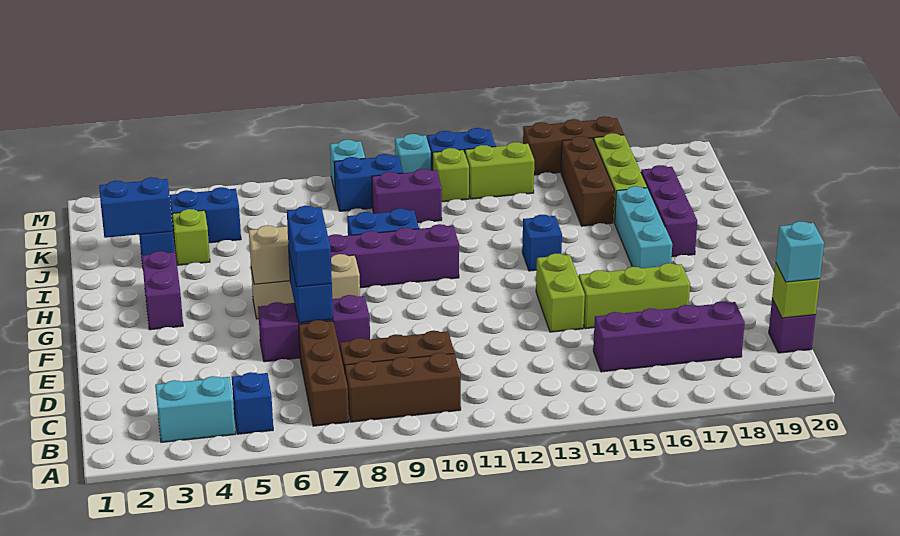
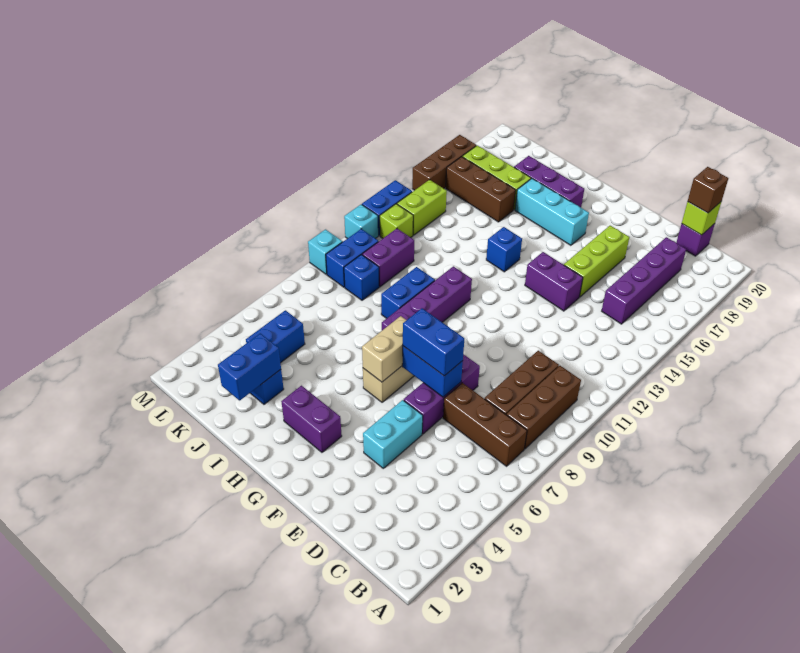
cyan brick B3:B4 level 1 -> cyan brick E4:E5 level 1
blue brick B5 level 1 -> blue brick K9 level 1
cyan brick C20 level 3 -> brown brick C20 level 3
lime brick E14:F14 level 1 -> purple brick E14:F14 level 1
lime brick J4 level 1 -> none

